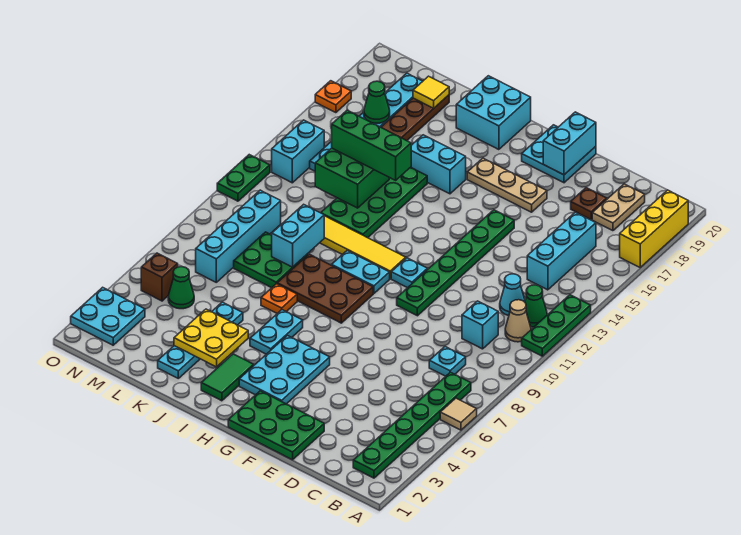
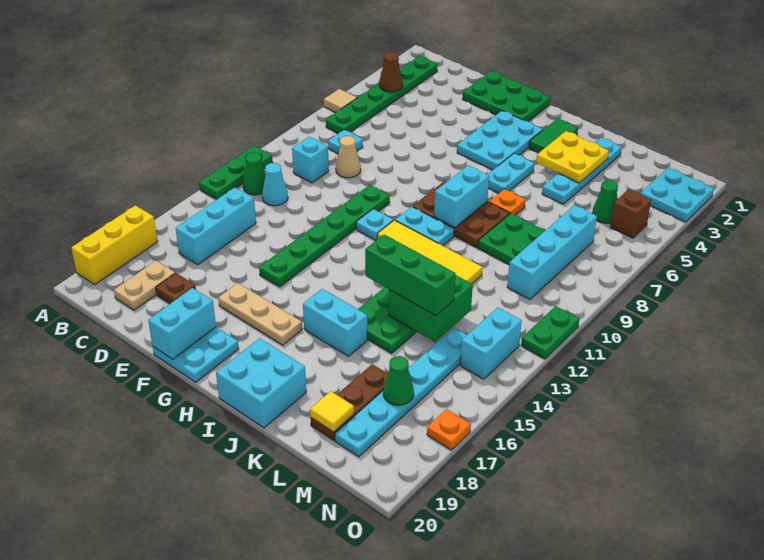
none -> brown cone B4 level 2
tan cone B11 level 1 -> tan cone D9 level 1
cyan brick K9:K10 level 2 -> cyan brick I8:I9 level 2

